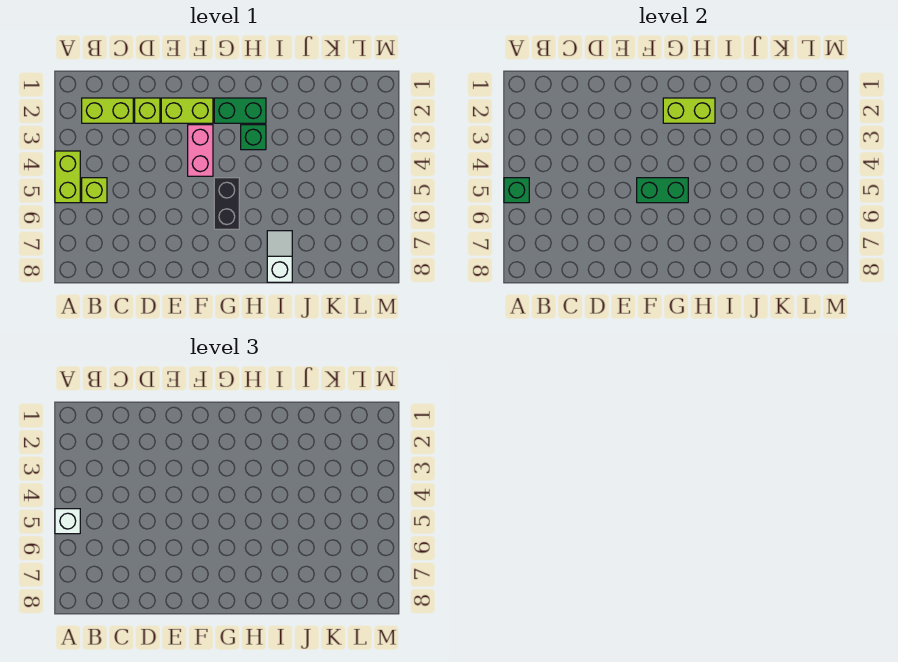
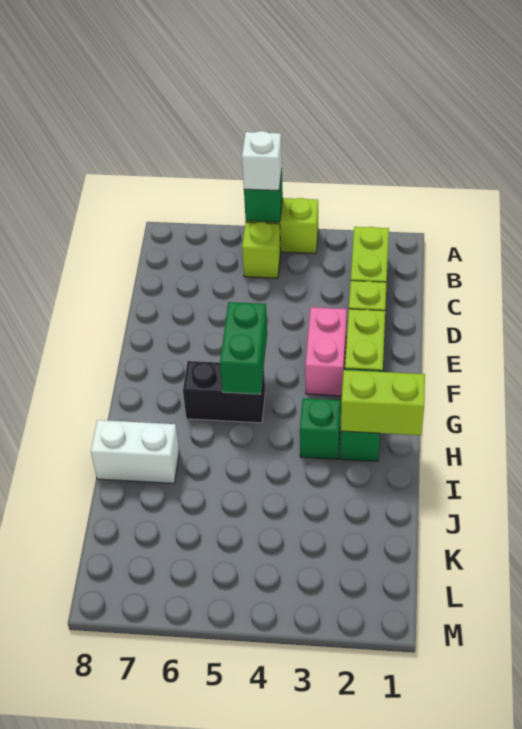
pink brick F3:F4 level 1 -> pink brick E3:F3 level 1
lime brick G2:H2 level 2 -> lime brick H1:H2 level 2
white slope I7:I8 level 1 top 8 -> white brick I7:I8 level 1

